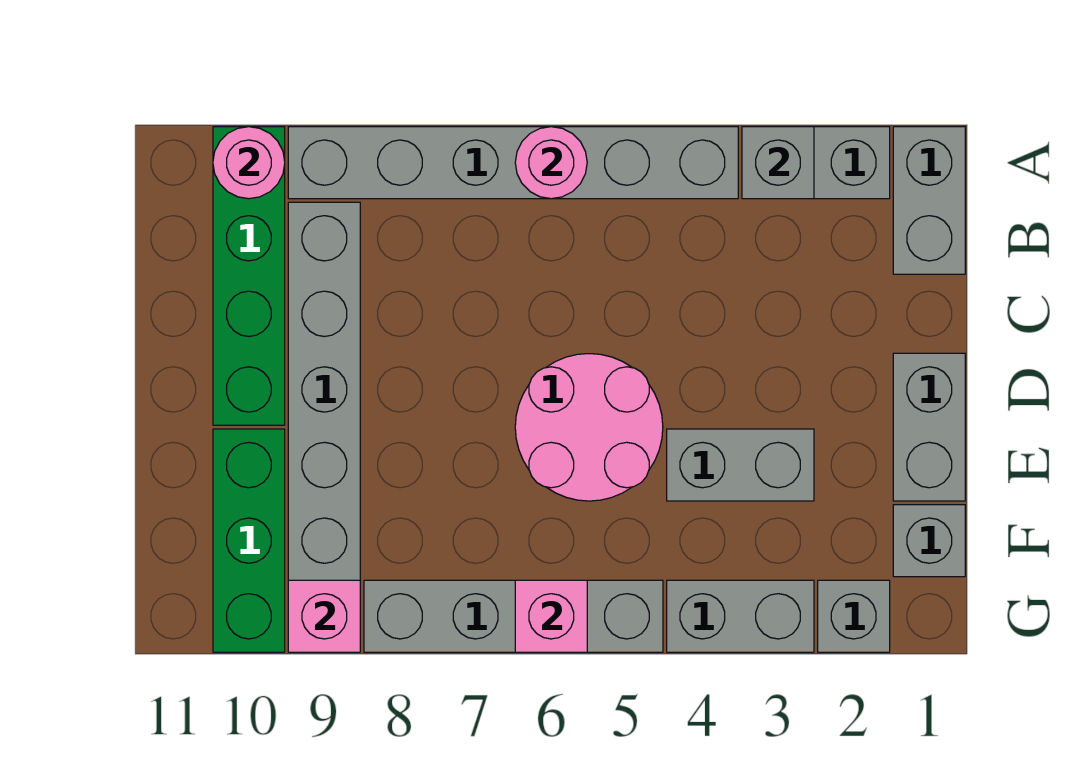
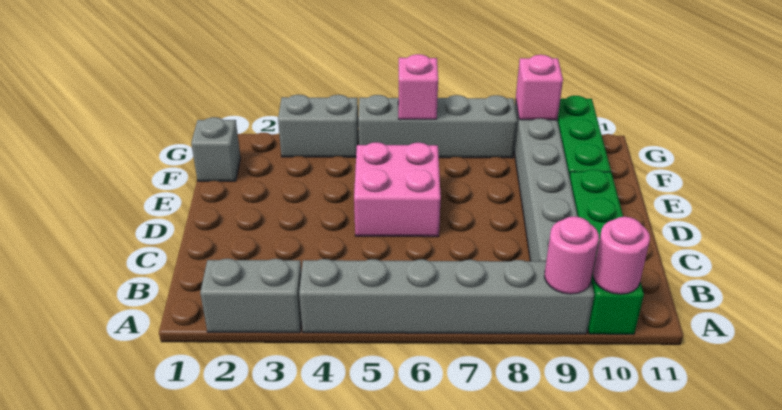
grey brick A1:B1 level 1 -> none
grey brick A3 level 2 -> none
pink round brick A6 level 2 -> pink round brick A9 level 2
grey brick D1:E1 level 1 -> none
pink round brick D5:E6 level 1 -> pink brick D5:E6 level 1
grey brick E3:E4 level 1 -> none
grey brick G2 level 1 -> none

